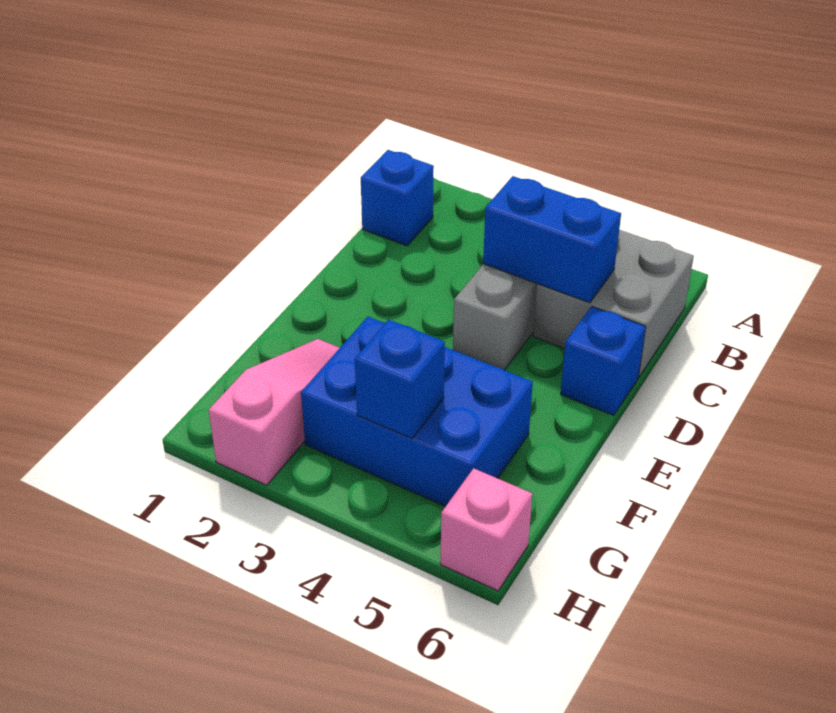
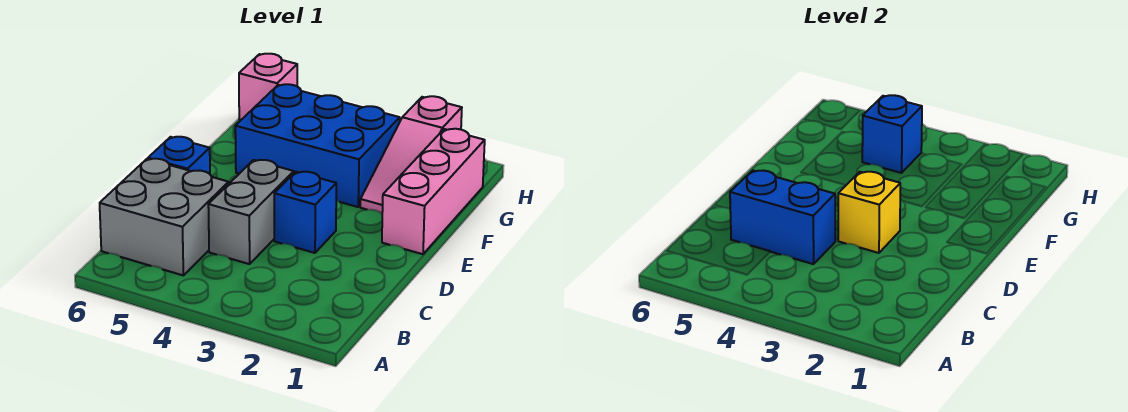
blue brick B1 level 1 -> blue brick D3 level 1
none -> yellow brick D3 level 2
none -> pink brick E1:G1 level 1

